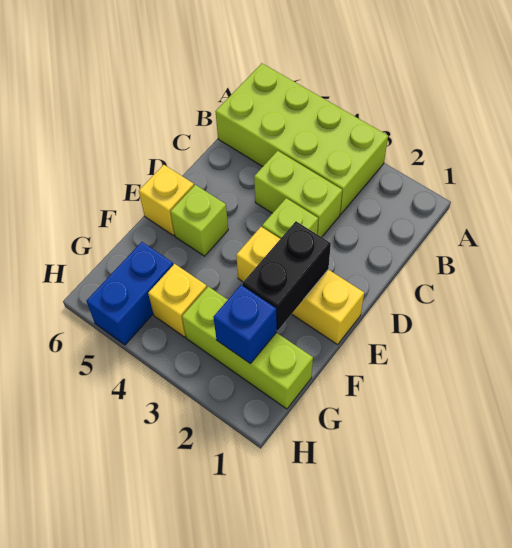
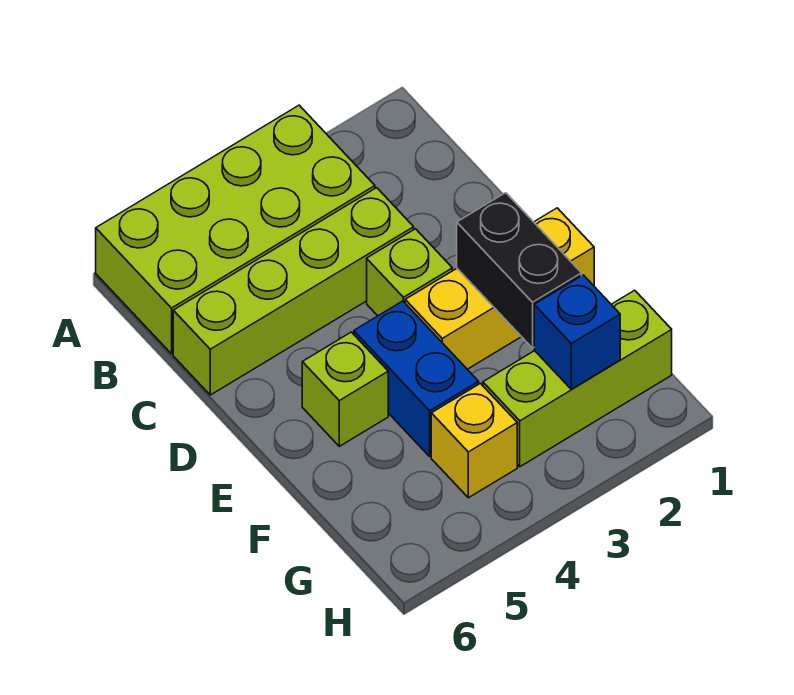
lime brick C3:C4 level 1 -> lime brick C3:C6 level 1
yellow brick E6 level 1 -> none
blue brick G5:H5 level 1 -> blue brick E4:F4 level 1

